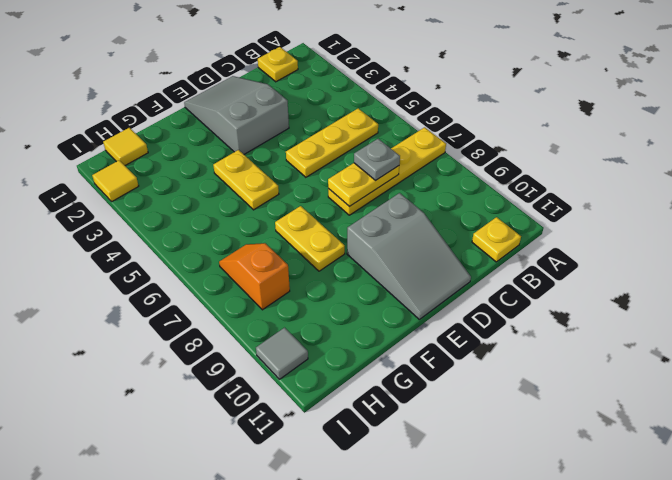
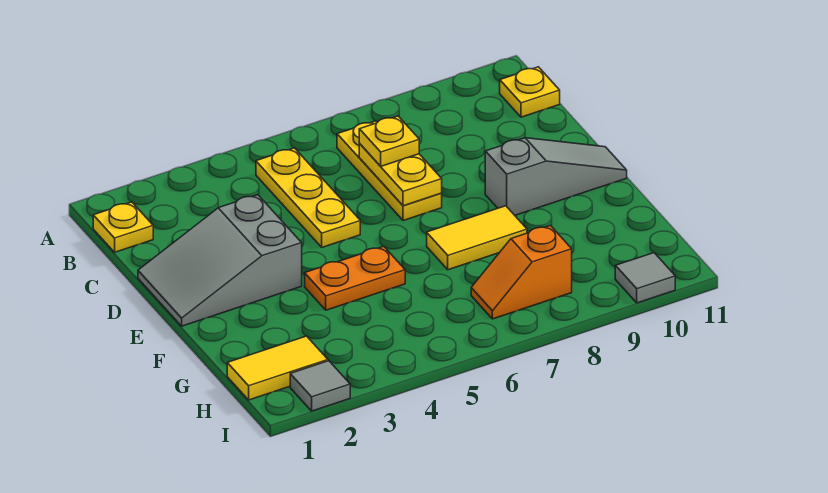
yellow plate A7:D7 level 1 -> yellow plate B7:D7 level 1
grey plate C7 level 3 -> yellow plate C7 level 3
grey slope D9:E11 level 1 top 9 -> grey slope E9:E11 level 1 top 9
yellow plate F4:F5 level 1 -> orange plate F4:F5 level 1
yellow plate F7:F8 level 1 -> yellow tile F7:F8 level 1
yellow tile H1 level 1 -> yellow tile H1:H2 level 1
yellow tile I2 level 1 -> grey tile I2 level 1

